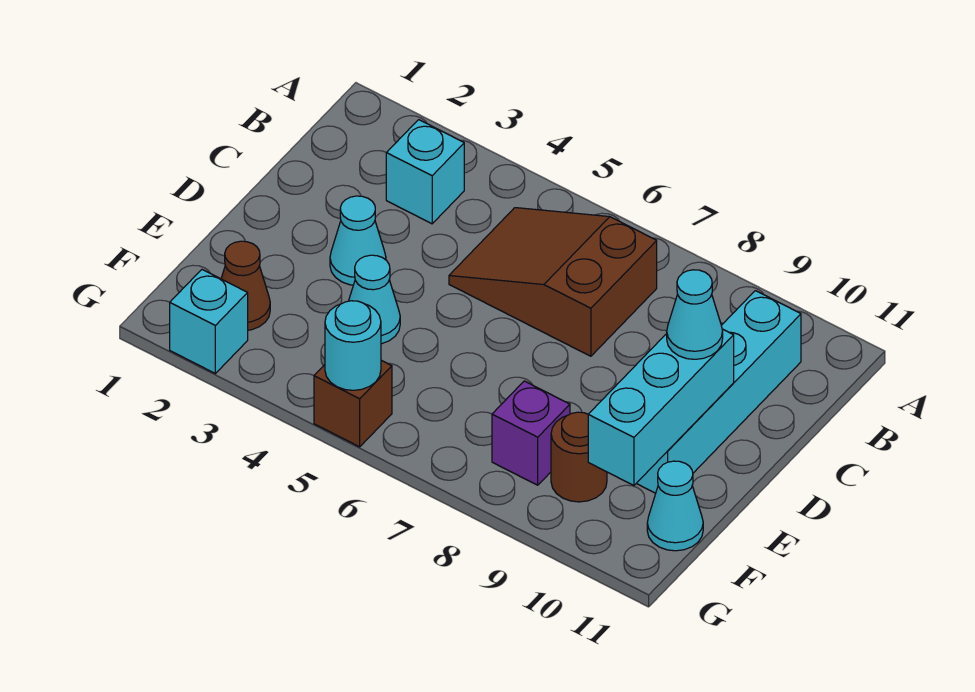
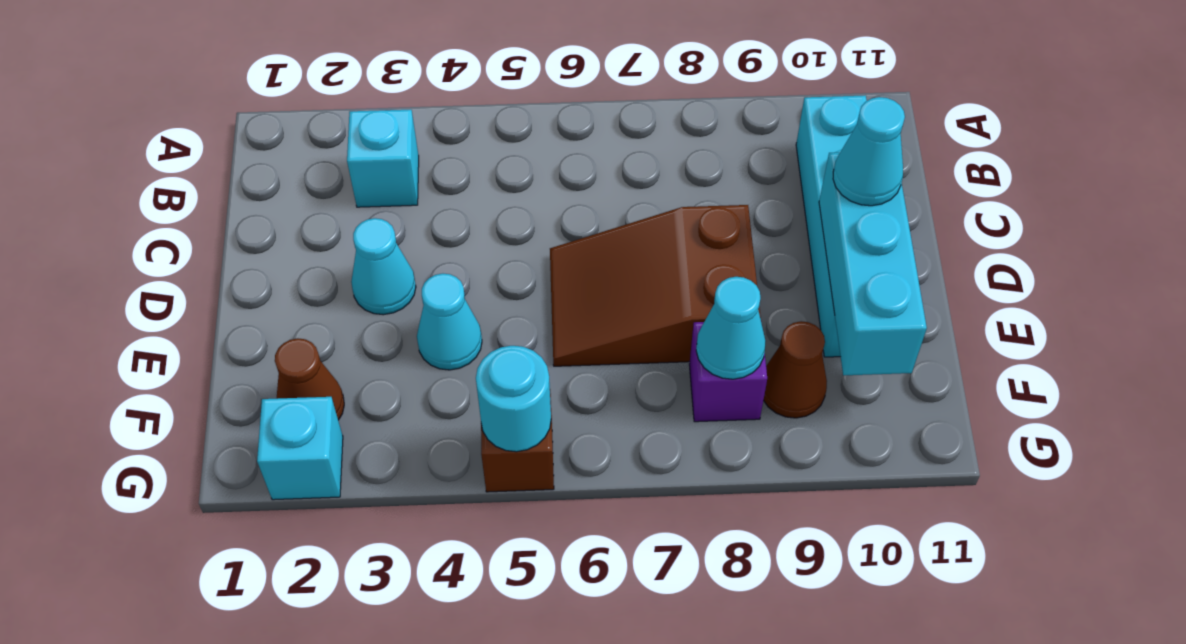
brown slope B5:C7 level 1 top 7 -> brown slope D6:E8 level 1 top 8
brown round brick F9 level 1 -> brown cone F9 level 1
cyan cone F11 level 1 -> cyan cone F8 level 2

